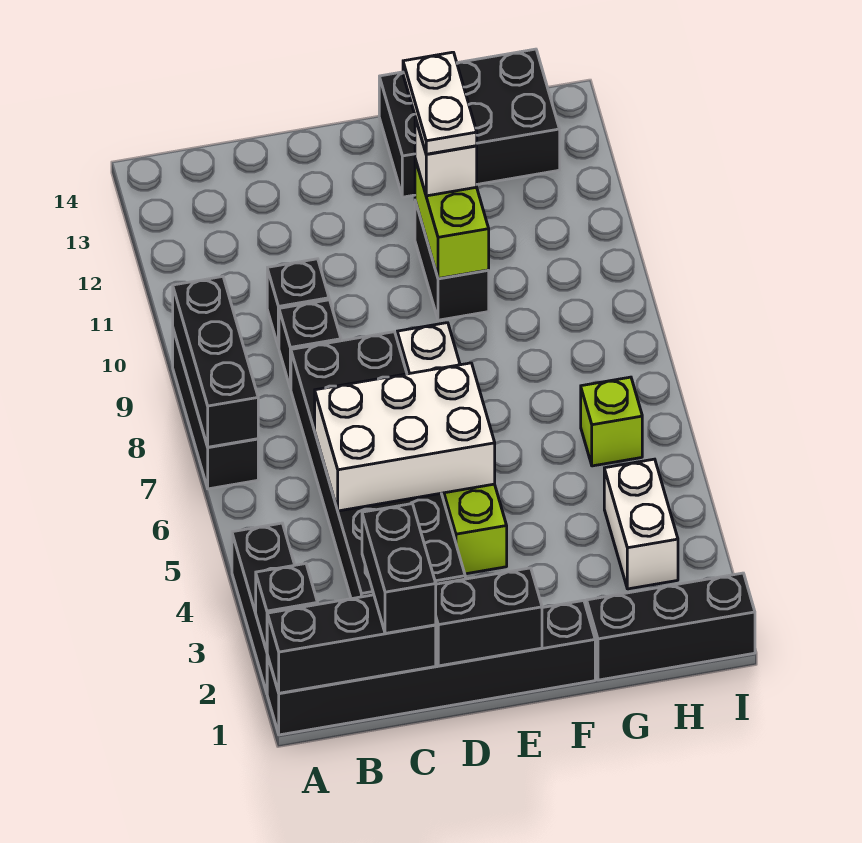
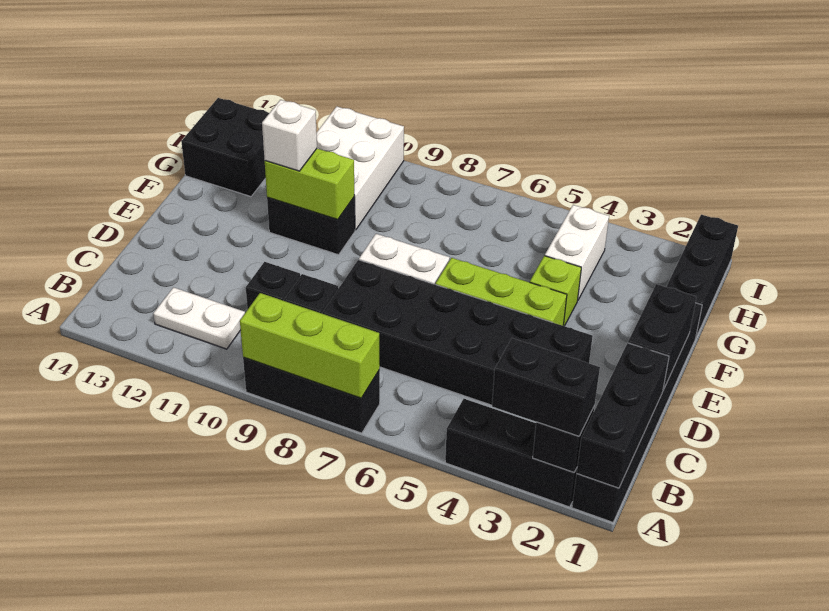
black brick A7:A9 level 2 -> lime brick A7:A9 level 2
black brick C1:C2 level 3 -> black brick A2:A3 level 3
white brick C5:E6 level 2 -> white brick G10:I11 level 1
white plate F11:F12 level 4 -> white plate B11:B12 level 1
black brick F13:H14 level 1 -> black brick G13:H14 level 1
white brick H3:H4 level 1 -> white brick G4:H4 level 1
lime brick H6 level 1 -> lime brick F4 level 1

